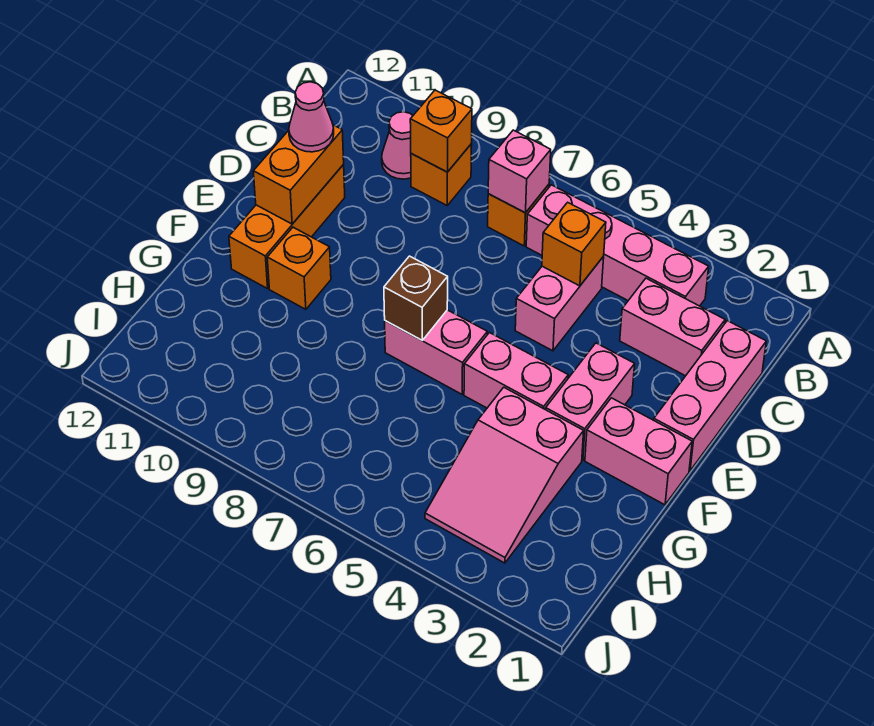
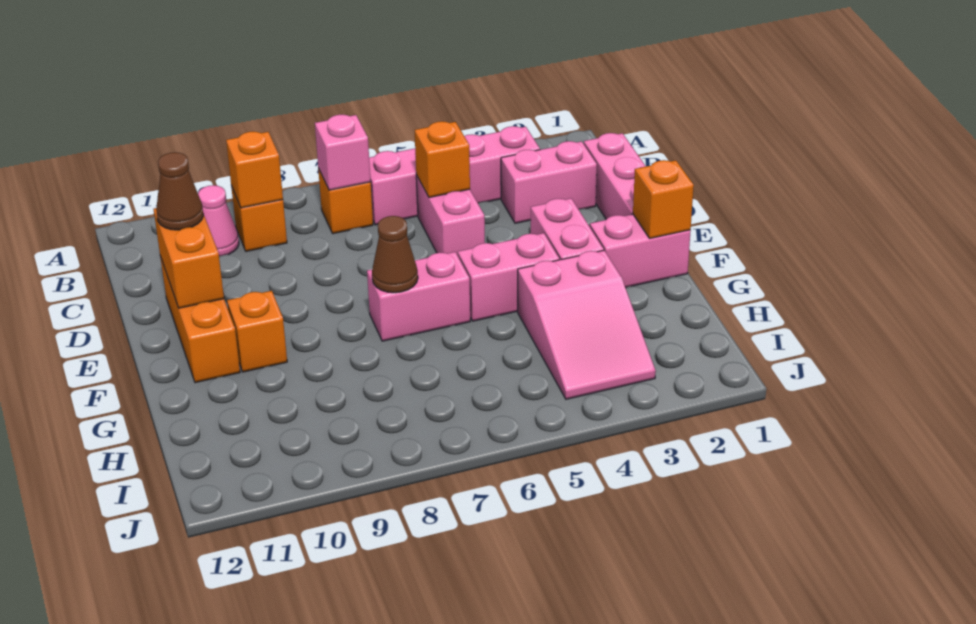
pink cone D11 level 3 -> brown cone D11 level 3
none -> orange brick F1 level 2
brown brick F7 level 2 -> brown cone F7 level 2

